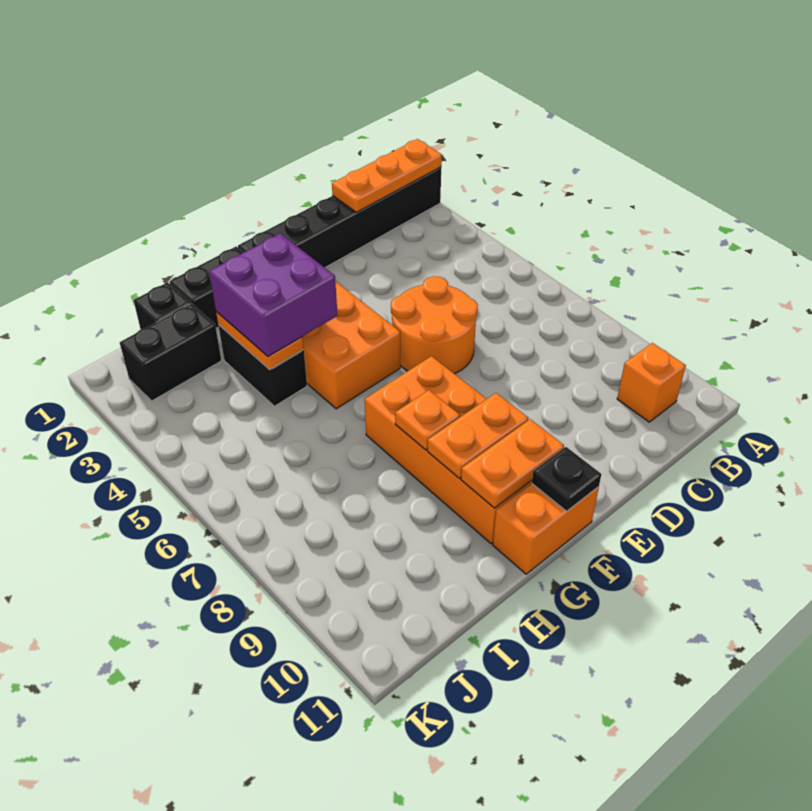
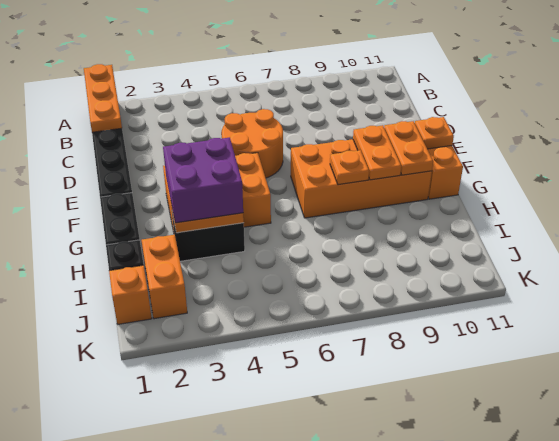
orange brick B10 level 1 -> orange brick J1 level 1
black plate F11 level 2 -> orange plate F11 level 2
black brick I2:J2 level 1 -> orange brick I2:J2 level 1

